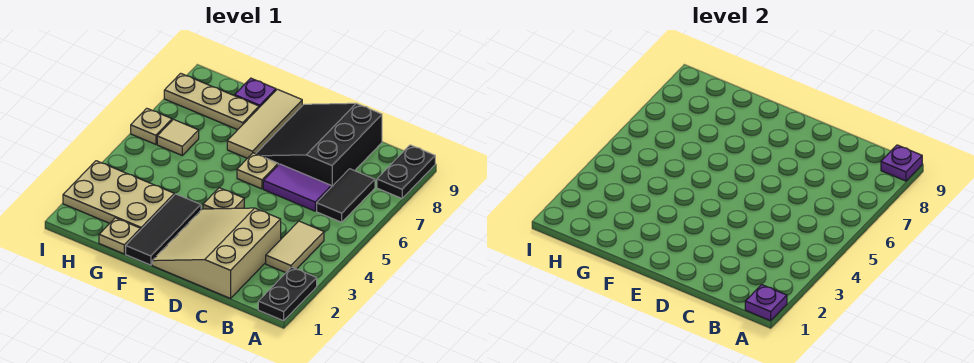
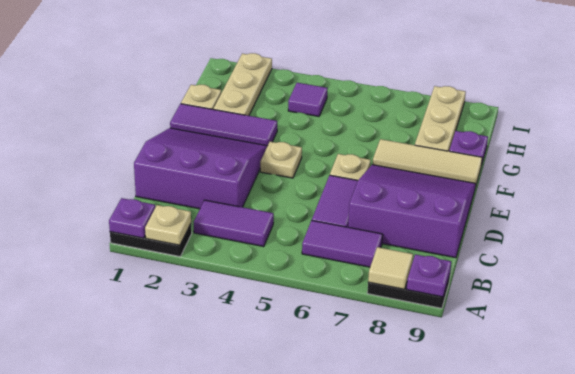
tan tile B3:B4 level 1 -> purple tile B3:B4 level 1
black tile B6:B7 level 1 -> purple tile B6:B7 level 1
tan slope C1:E3 level 1 top C -> purple slope C1:E3 level 1 top C
black slope C7:E9 level 1 top C -> purple slope C7:E9 level 1 top C
black tile F1:F3 level 1 -> purple tile F1:F3 level 1
tan plate G2:I3 level 1 -> tan plate G2:I2 level 1
none -> purple tile H4 level 1
tan tile H6 level 1 -> tan tile A8 level 2
tan plate I6 level 1 -> tan plate A2 level 2

